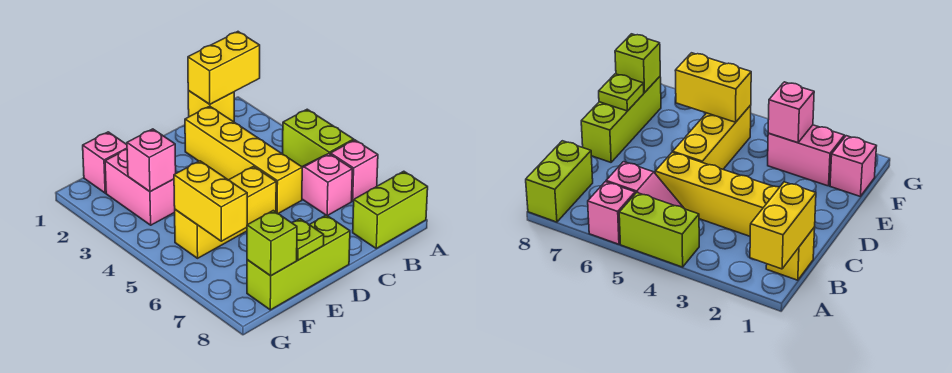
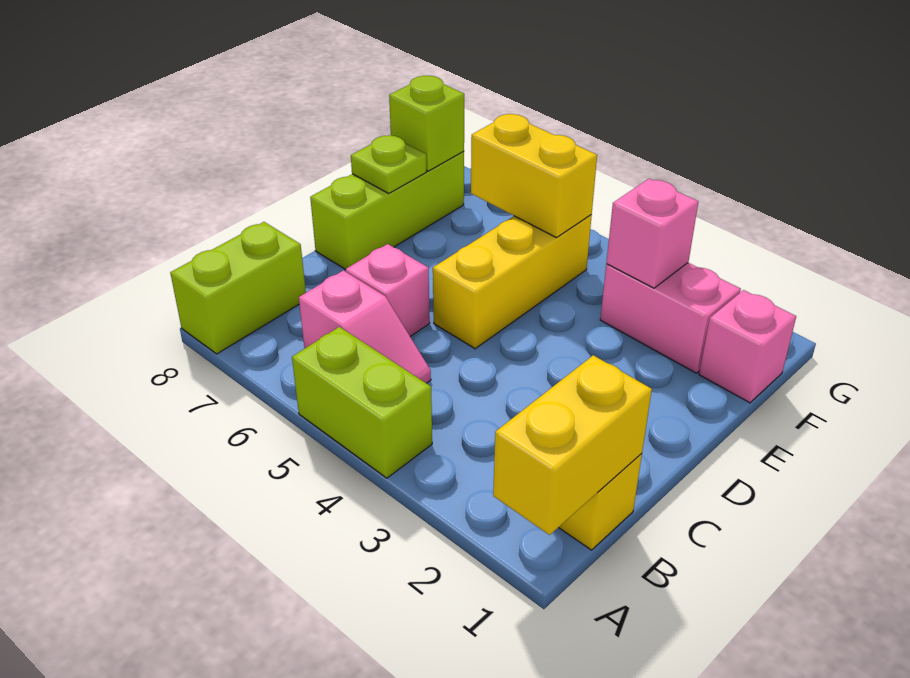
pink brick A6 level 1 -> pink brick C6 level 1
yellow brick C2:C5 level 1 -> none

